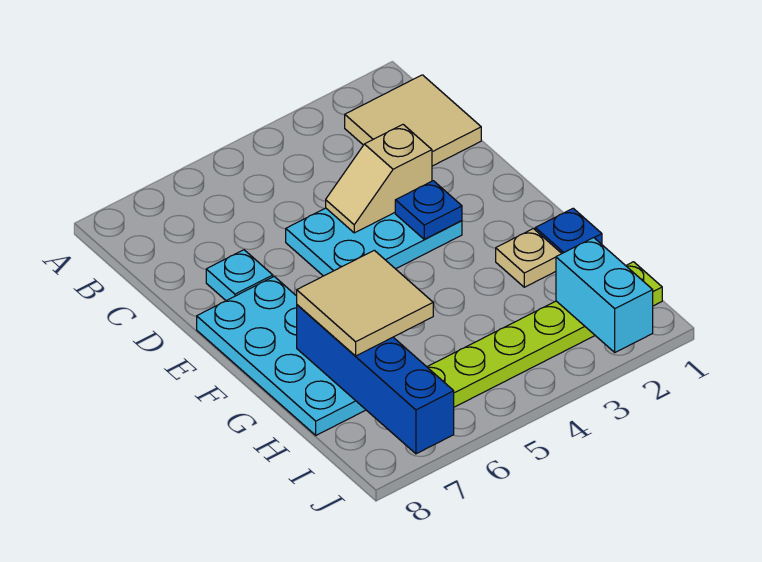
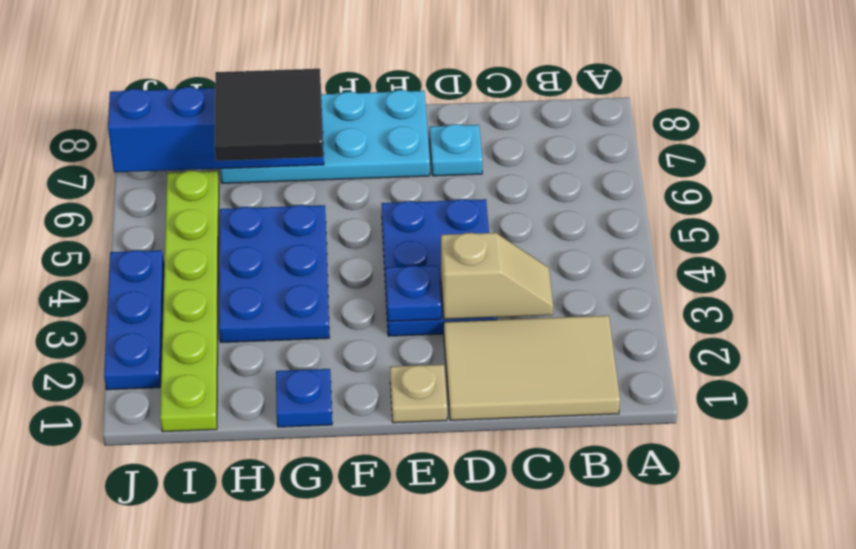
tan tile B1:C2 level 1 -> tan tile B1:D2 level 1
cyan plate D3:E5 level 1 -> blue plate D3:E5 level 1
tan slope D3:D4 level 2 top 3 -> tan slope C3:D3 level 2 top D
tan plate G2 level 1 -> tan plate E1 level 1
none -> blue plate G3:H5 level 1
tan tile G6:H7 level 3 -> black tile G6:H7 level 3
cyan brick I2:J2 level 2 -> none
none -> blue plate J2:J4 level 1

